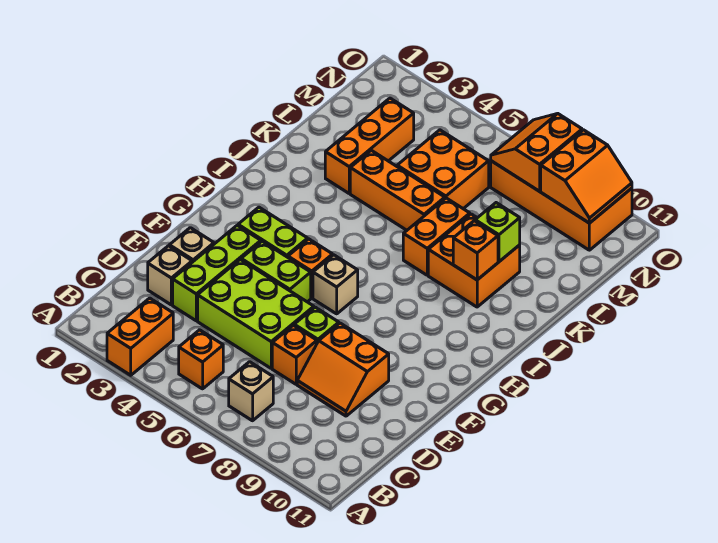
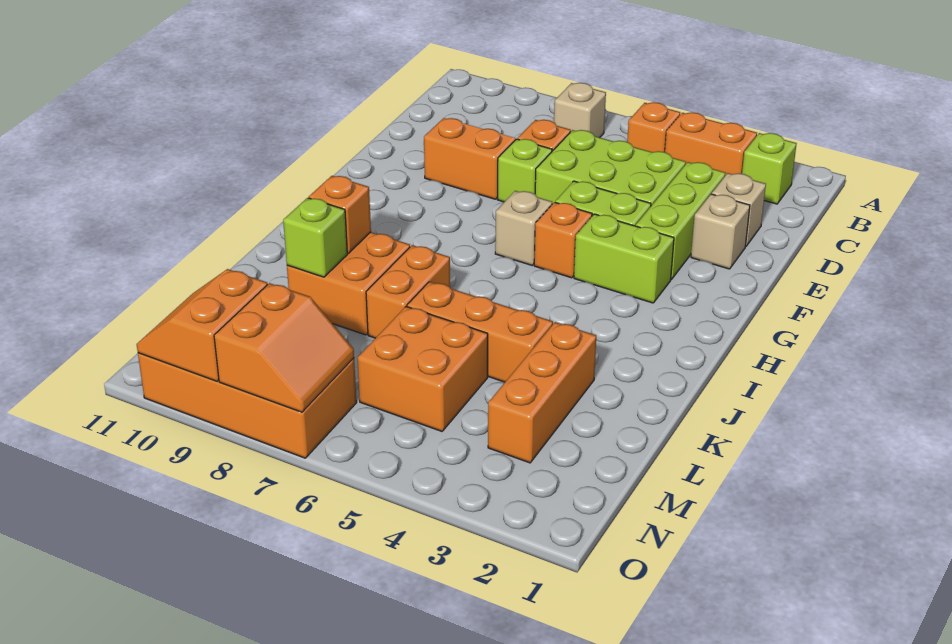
orange brick A3:B3 level 1 -> orange brick B3:B4 level 1
none -> lime brick B2 level 1

